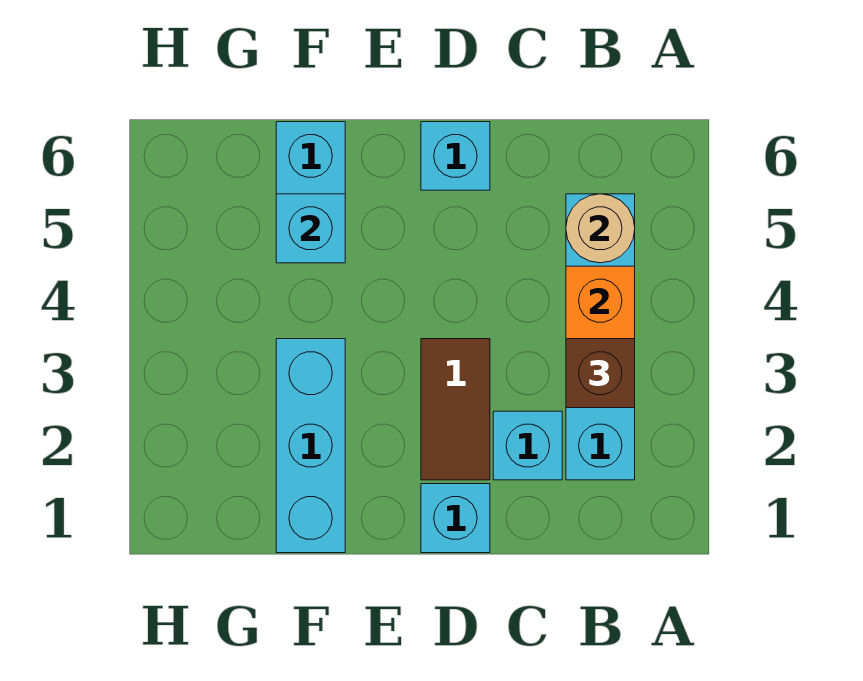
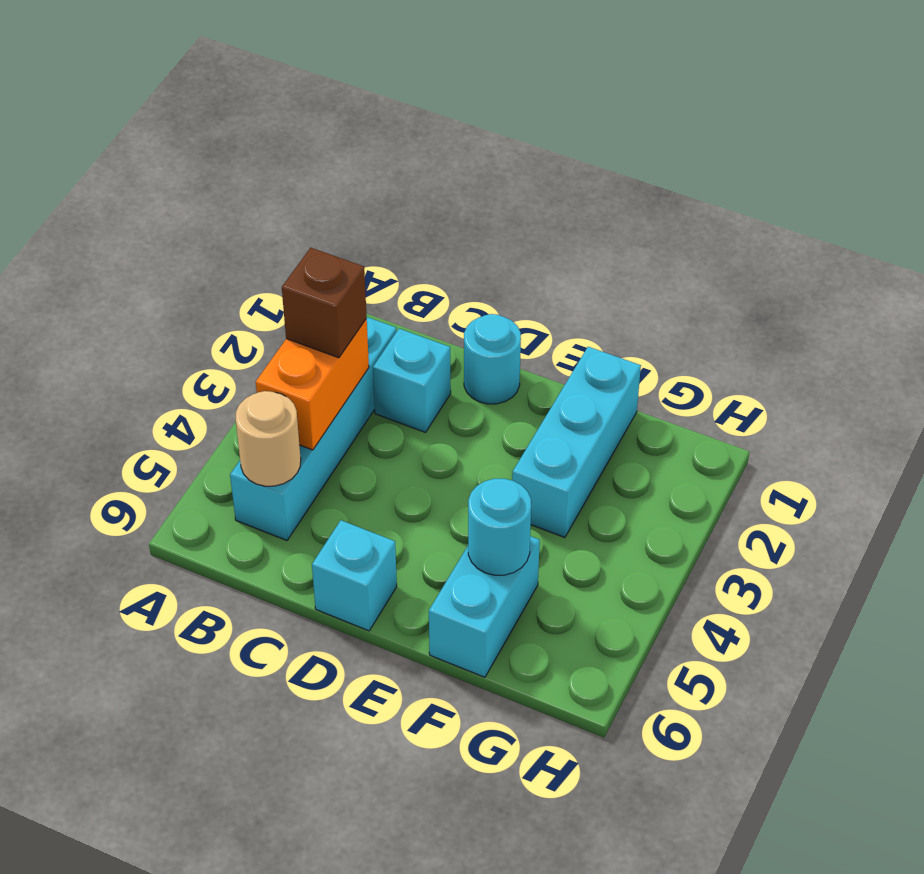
cyan brick D1 level 1 -> cyan round brick D1 level 1
brown tile D2:D3 level 1 -> none
cyan brick F5 level 2 -> cyan round brick F5 level 2

